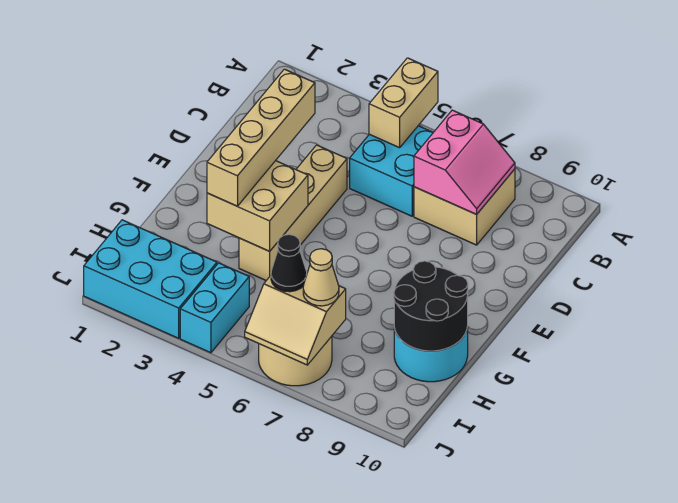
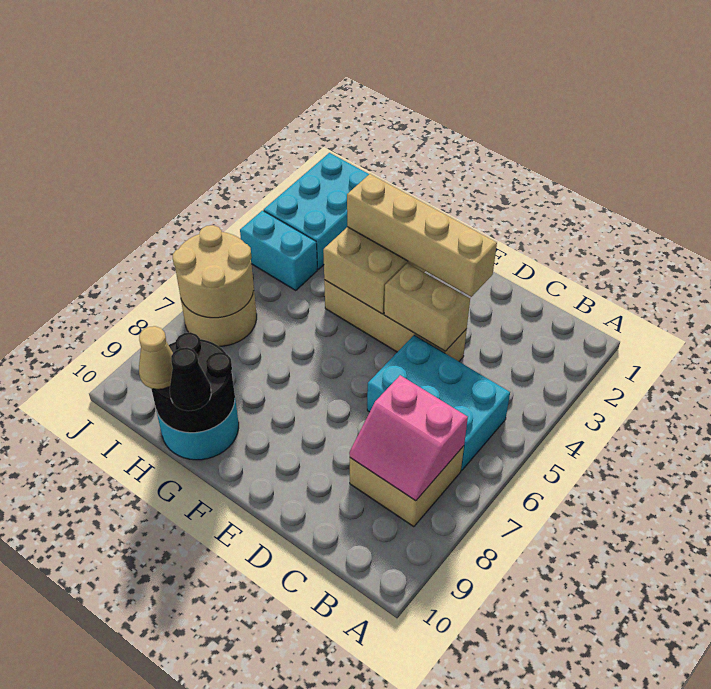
tan brick A5:B5 level 2 -> tan brick D4:E4 level 2
cyan brick B5:C6 level 1 -> cyan brick B5:D6 level 1
tan slope I6:J7 level 2 top I -> tan round brick I6:J7 level 2
black cone I6 level 3 -> black cone G10 level 3
tan cone I7 level 3 -> tan cone H10 level 3

